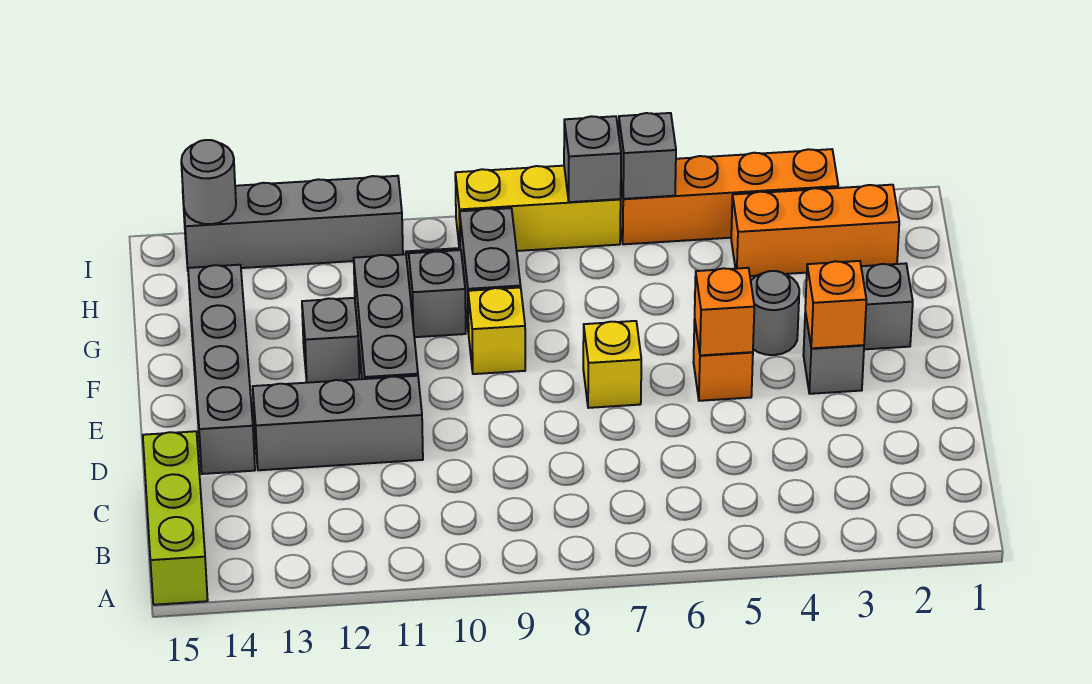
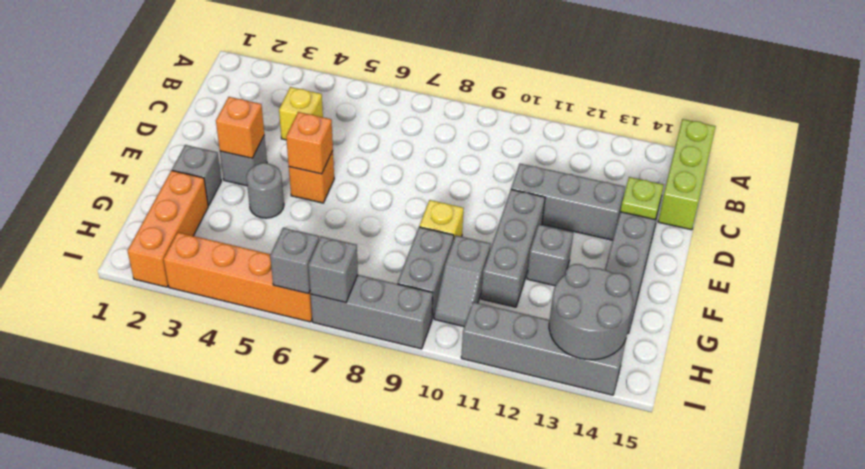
none -> lime plate D14 level 2
yellow brick E7 level 1 -> yellow brick C4 level 1
orange brick H2:H4 level 1 -> orange brick G2:I2 level 1
yellow brick I7:I9 level 1 -> grey brick I7:I9 level 1
grey round brick I14 level 2 -> grey round brick H13:I14 level 2

